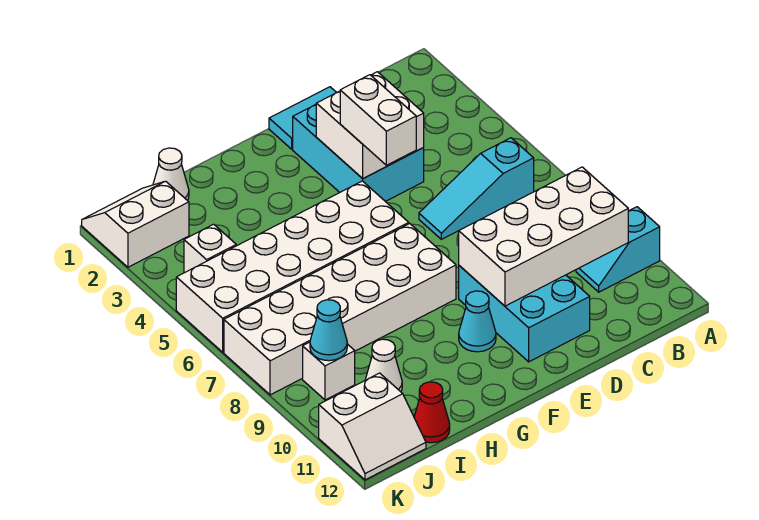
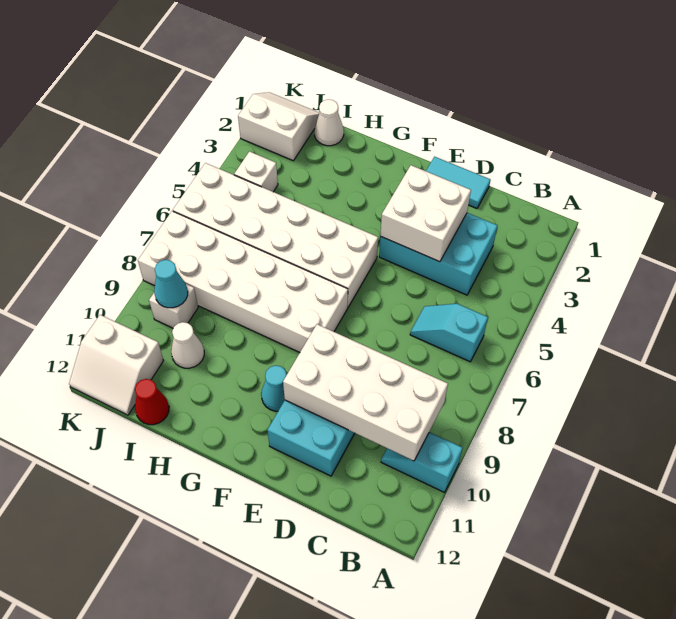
cyan slope B6:D6 level 1 top B -> cyan slope B6:C6 level 1 top B
cyan brick D2:E4 level 1 -> cyan brick C3:E4 level 1
white brick E4:E5 level 3 -> none

